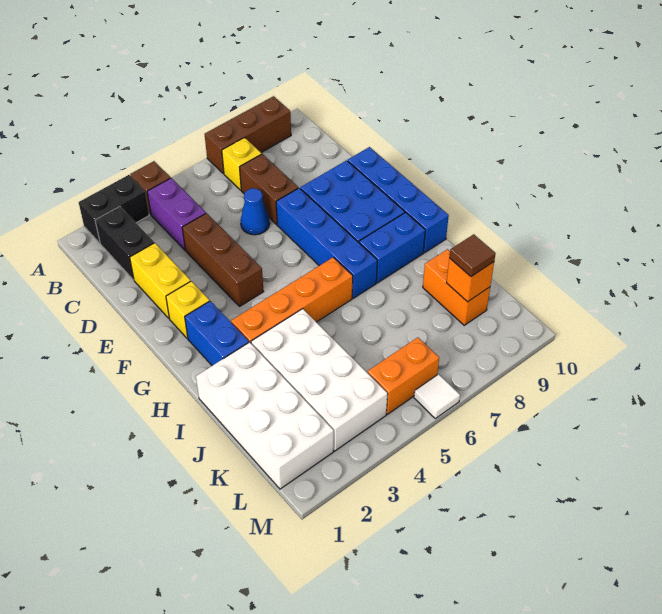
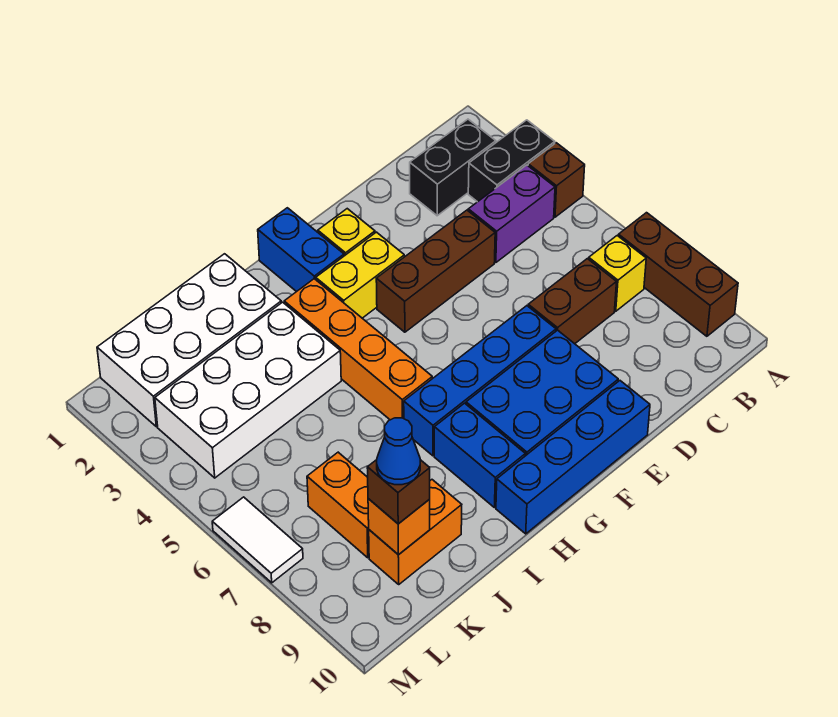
black brick A2:A3 level 1 -> black brick A3:B3 level 1
yellow brick D2:E2 level 1 -> yellow brick F3:G3 level 1
blue cone D6 level 1 -> blue cone K9 level 4
blue brick G2:H2 level 1 -> blue brick G1:G2 level 1
brown tile K9 level 3 -> brown brick K9 level 3
orange brick L5:L6 level 1 -> orange brick K7:K8 level 1
white tile M6 level 1 -> white tile M6:M7 level 1

